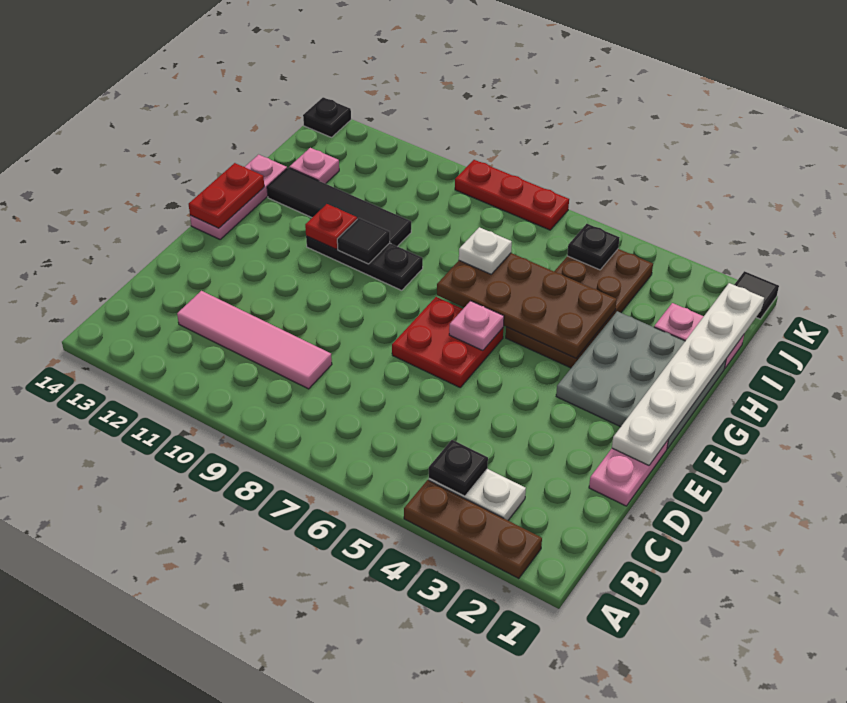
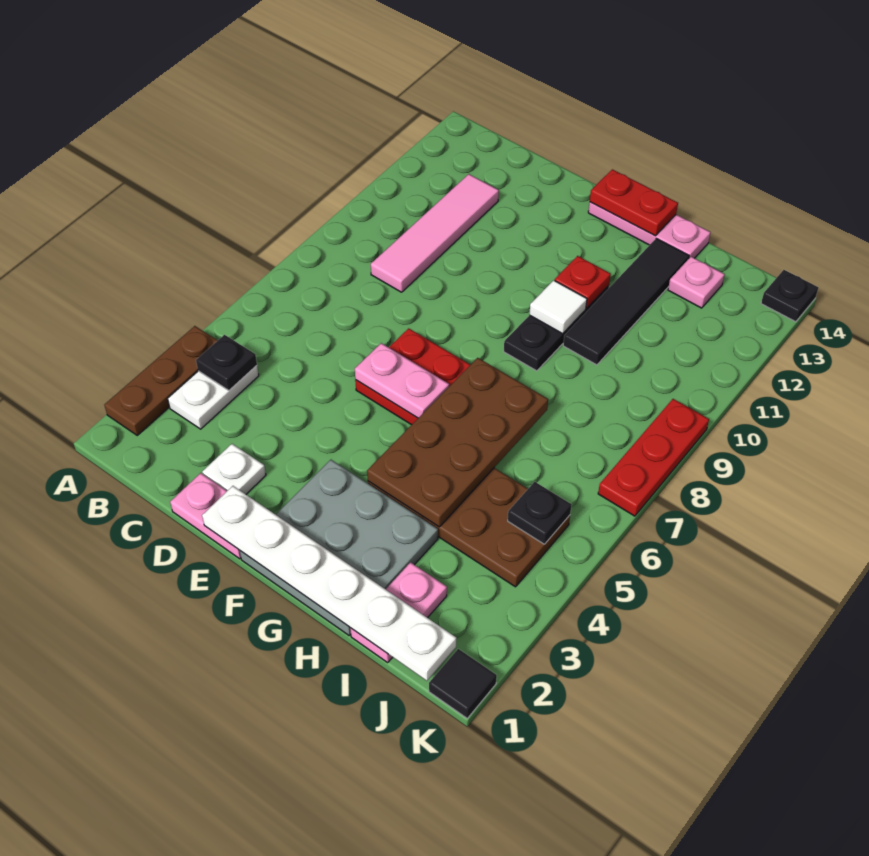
pink plate F6 level 2 -> pink plate E6:F6 level 2
black tile G10 level 2 -> white tile G10 level 2
white plate H7 level 3 -> white plate D2 level 1

